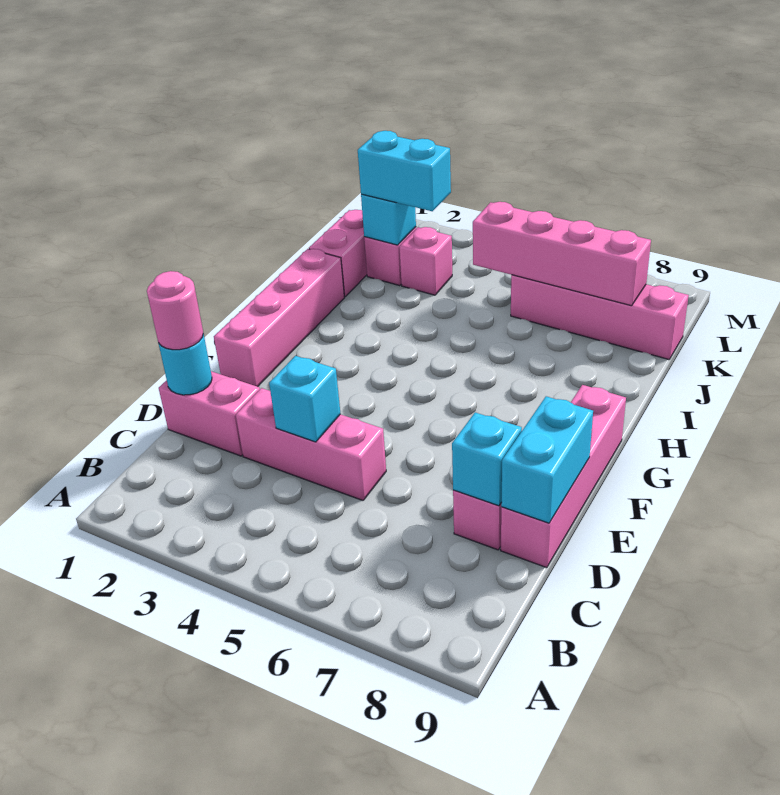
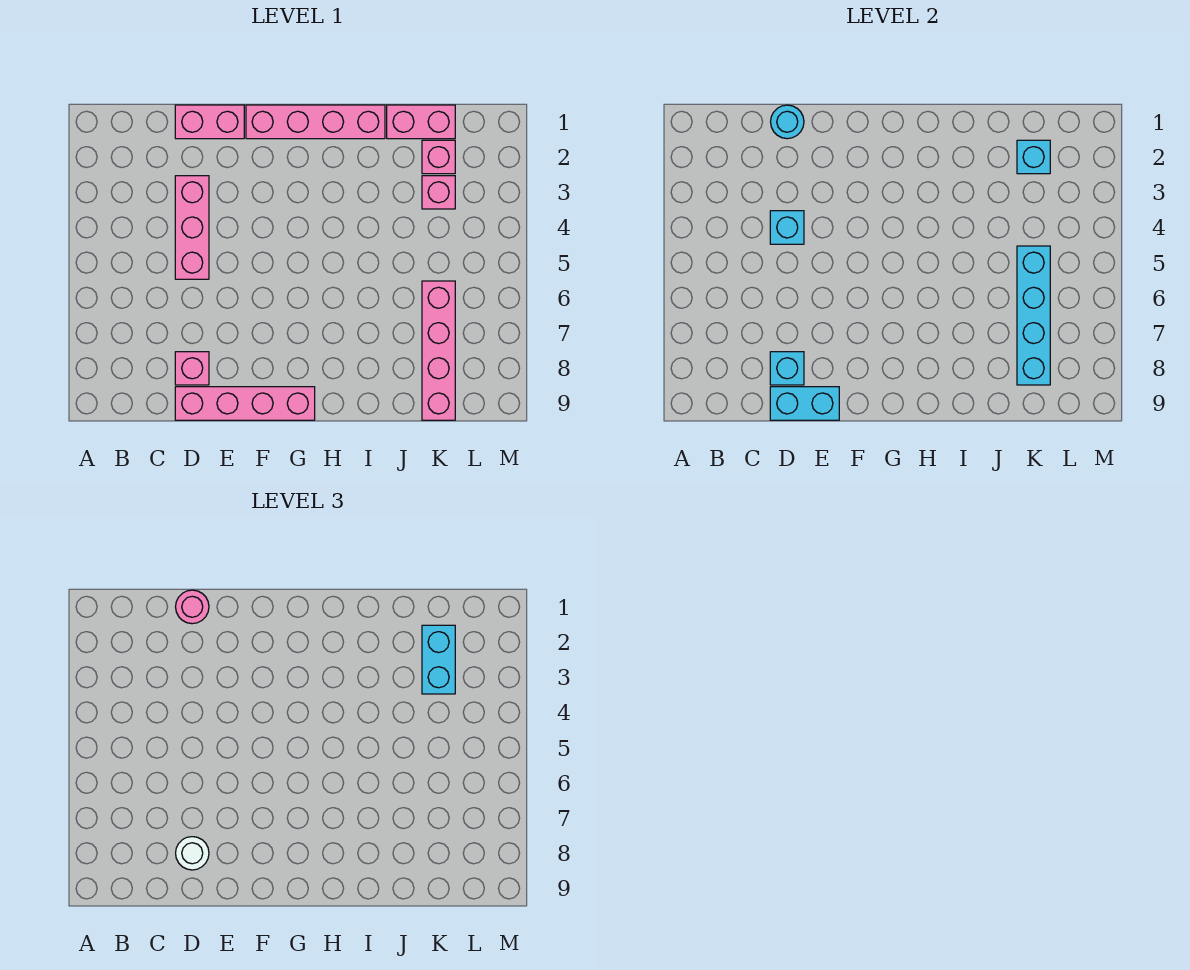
pink brick D1:D2 level 1 -> pink brick D1:E1 level 1
none -> white round brick D8 level 3
pink brick K5:K8 level 2 -> cyan brick K5:K8 level 2

